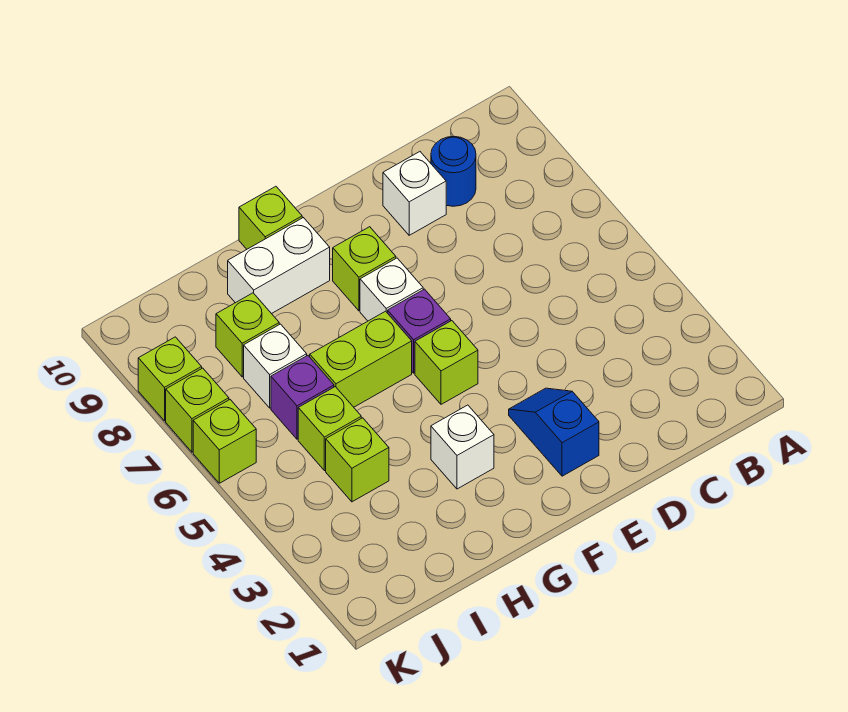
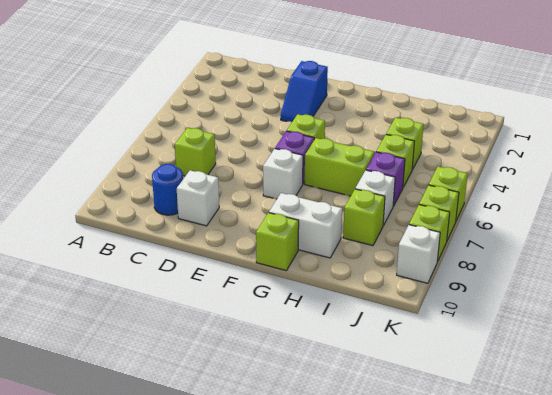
lime brick F8 level 1 -> lime brick C7 level 1
white brick G3 level 1 -> white brick K9 level 1

